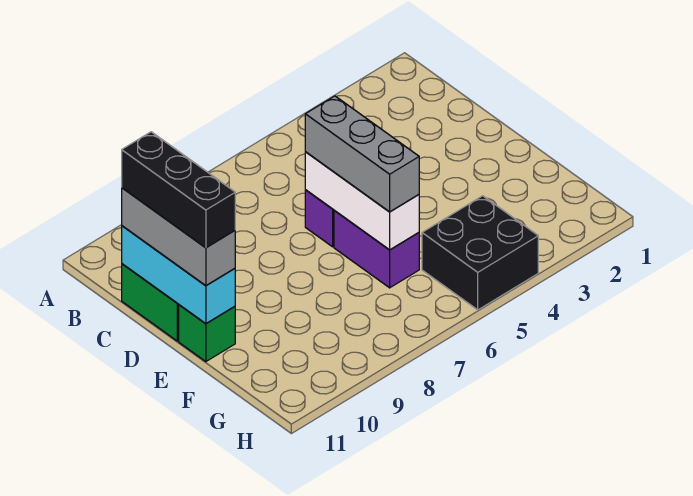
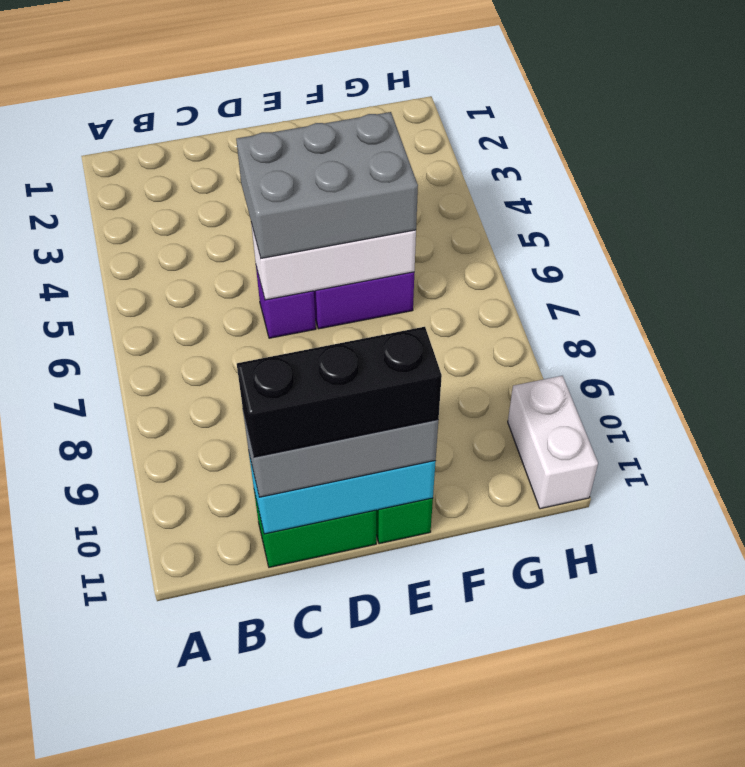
grey brick D6:F6 level 3 -> grey brick D5:F6 level 3
black brick G4:H5 level 1 -> none
none -> white brick H10:H11 level 1

